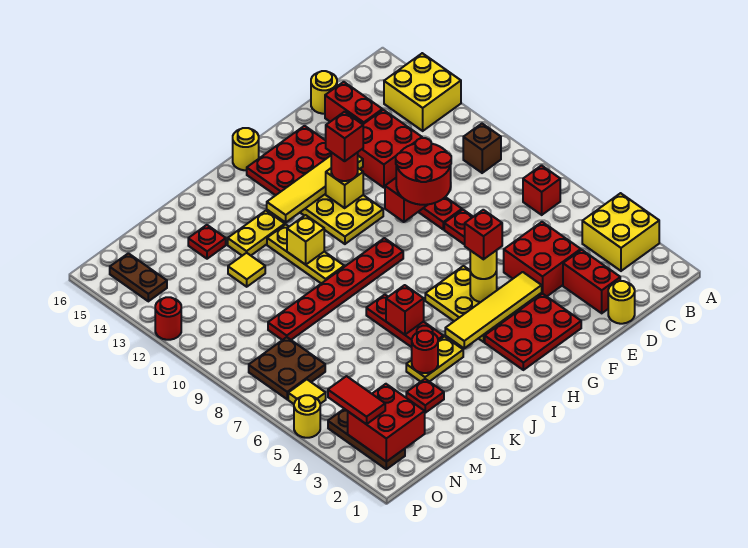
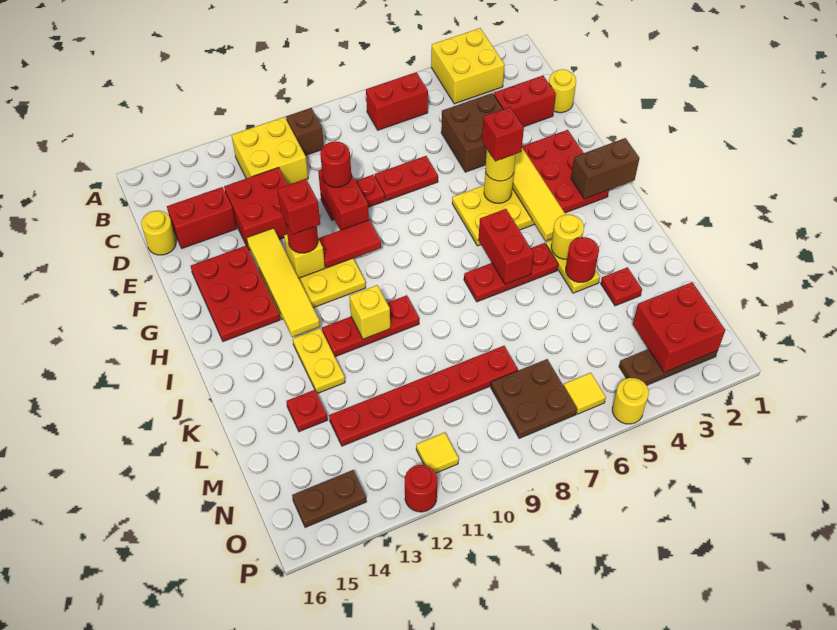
yellow brick A13:B14 level 1 -> yellow brick B11:C12 level 1
red brick B7 level 1 -> red brick B6:B7 level 1
red brick D4:E5 level 1 -> brown brick D4:E5 level 1
red round brick E9:F10 level 3 -> red round brick E10 level 3
none -> brown brick H1:H2 level 2
red plate H9:M9 level 1 -> red plate M8:M13 level 1
yellow round brick H16 level 1 -> yellow round brick J4 level 2
red brick J6 level 2 -> red brick I6:J6 level 2
yellow plate J10:J12 level 1 -> red plate J10:J12 level 1
yellow tile L12 level 1 -> yellow tile O11 level 1
red tile O3:O4 level 3 -> red tile G10:G11 level 2

